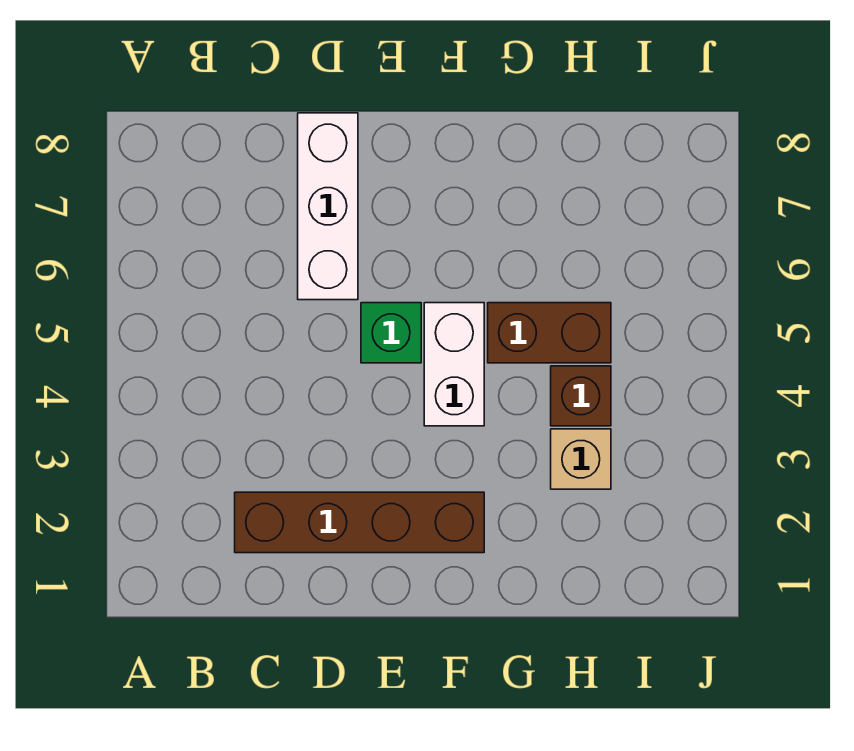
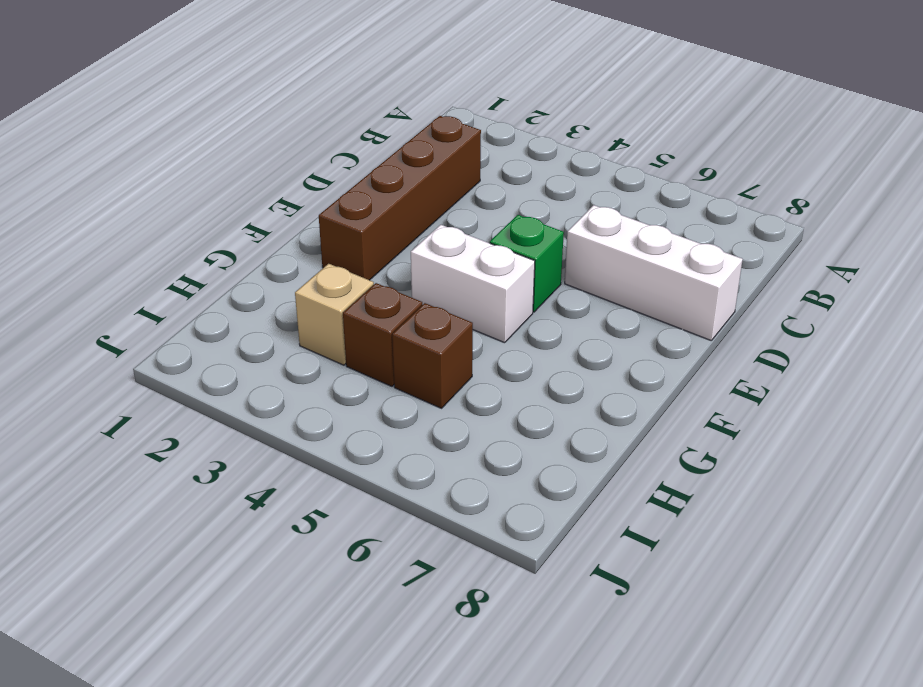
brown brick G5:H5 level 1 -> brown brick H5 level 1

